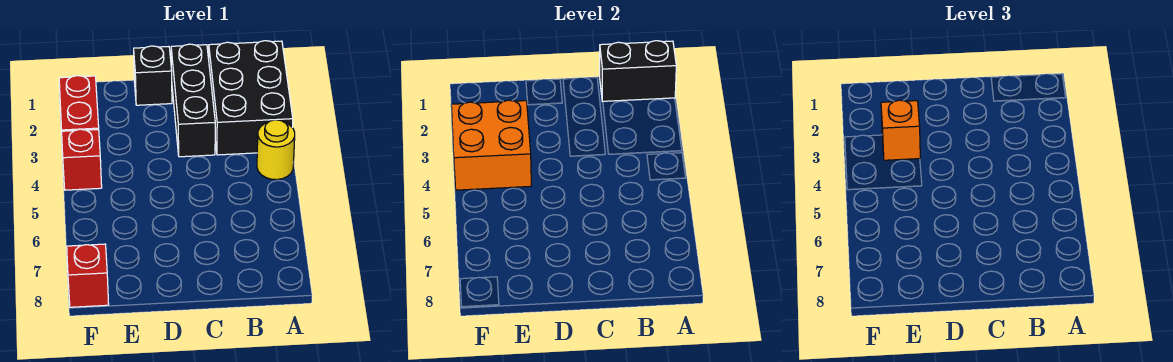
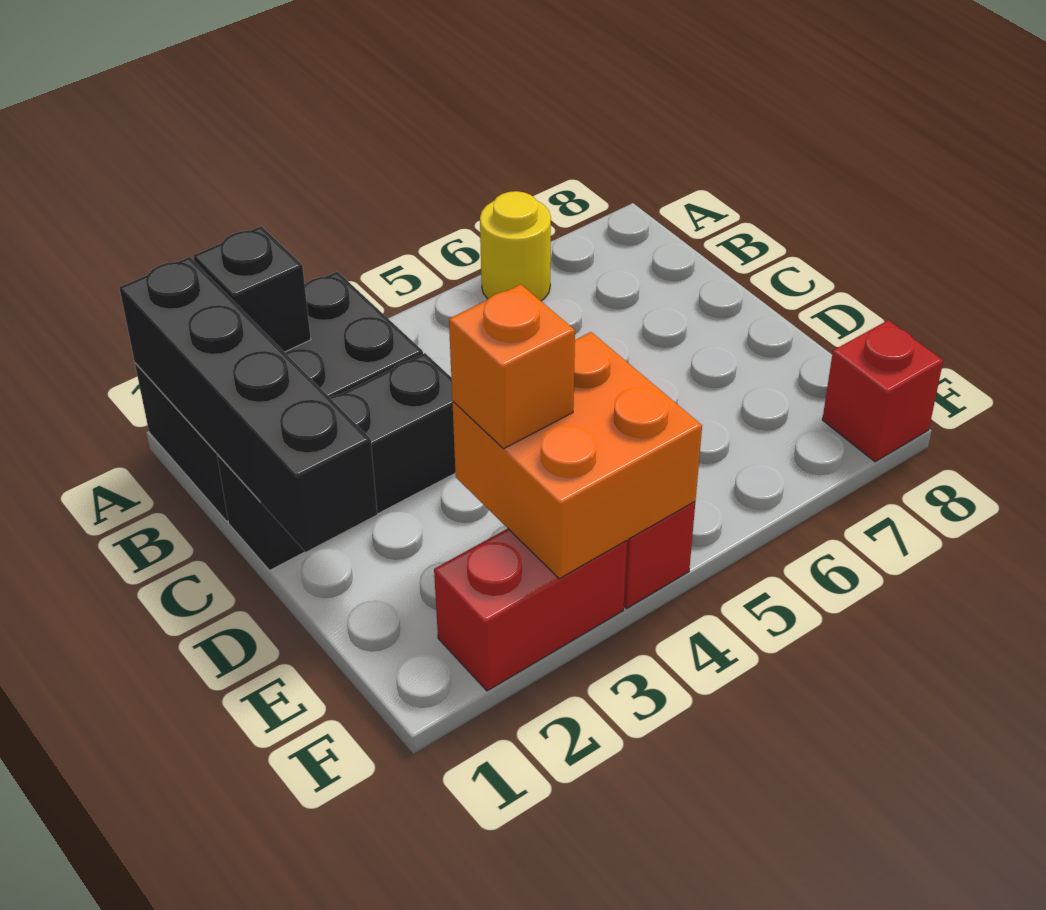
black brick A1:B1 level 2 -> black brick A1:D1 level 2
yellow round brick A4 level 1 -> yellow round brick A6 level 1
black brick D1 level 1 -> black brick A2 level 2

